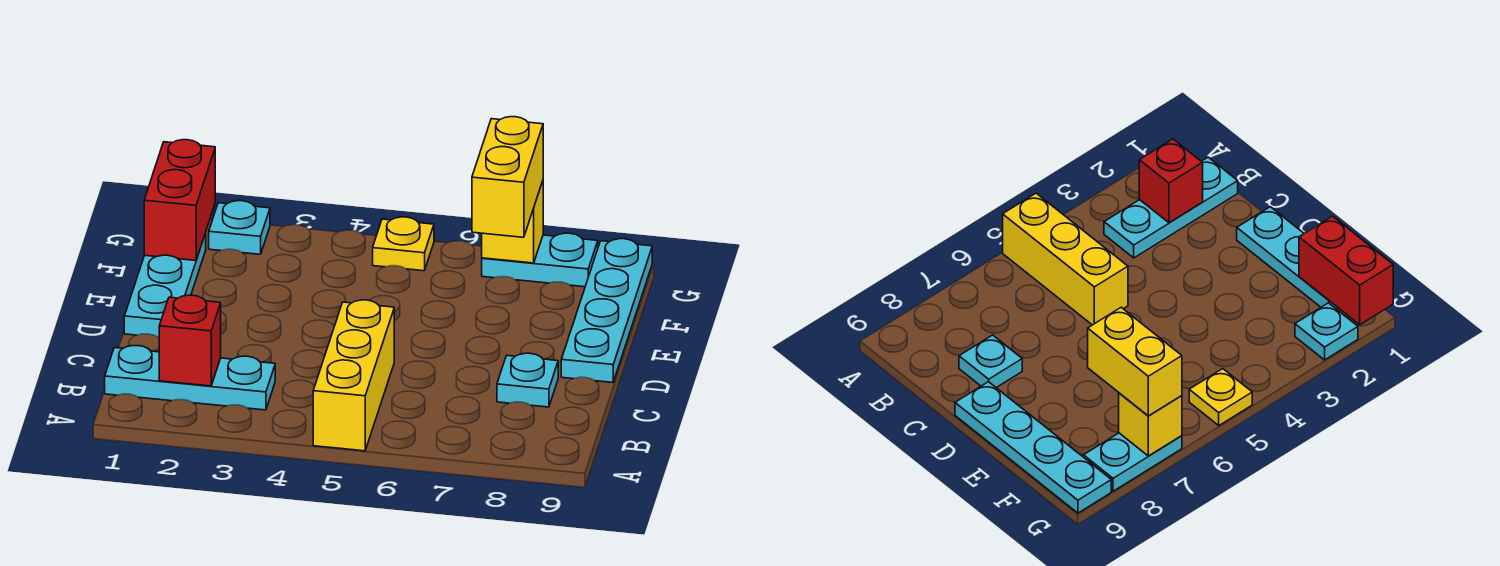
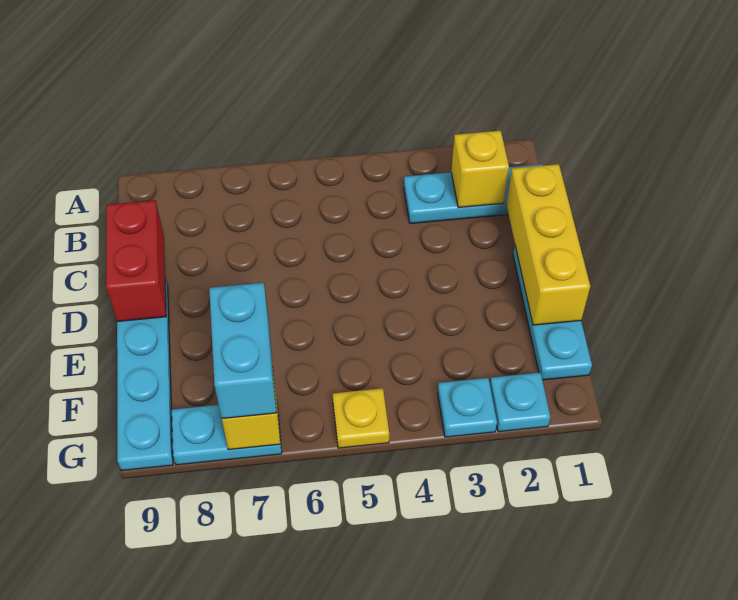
yellow brick A5:C5 level 1 -> yellow brick C1:E1 level 2
red brick B2 level 2 -> yellow brick B2 level 2
cyan plate C8 level 1 -> cyan plate G3 level 1
red brick F1:G1 level 2 -> red brick C9:D9 level 2
yellow brick F7:G7 level 3 -> cyan brick F7:G7 level 3

